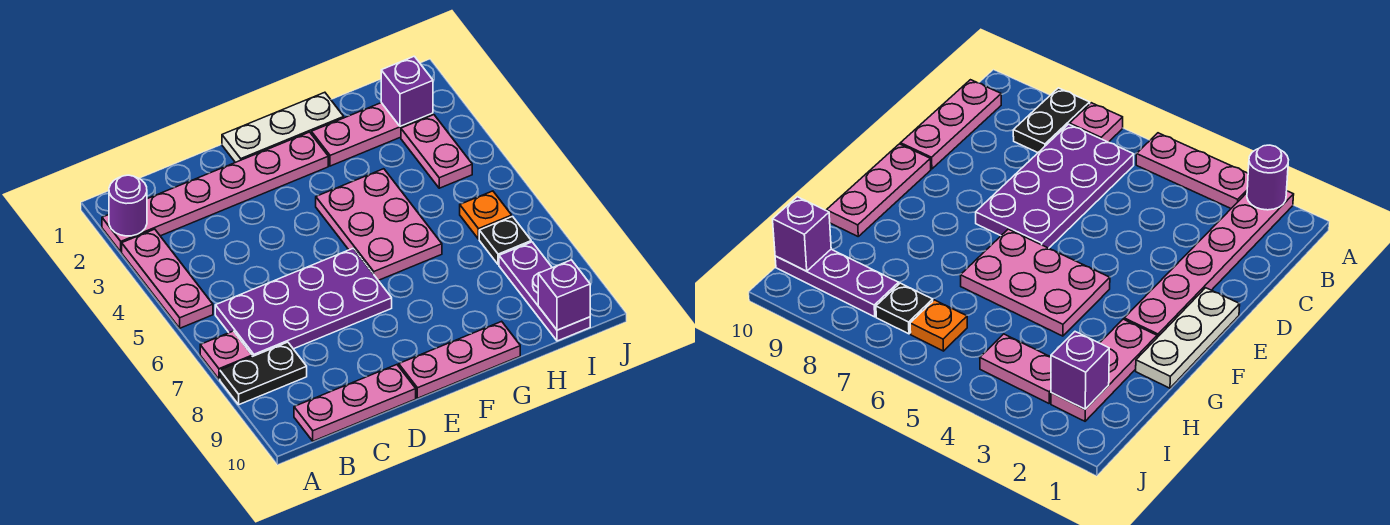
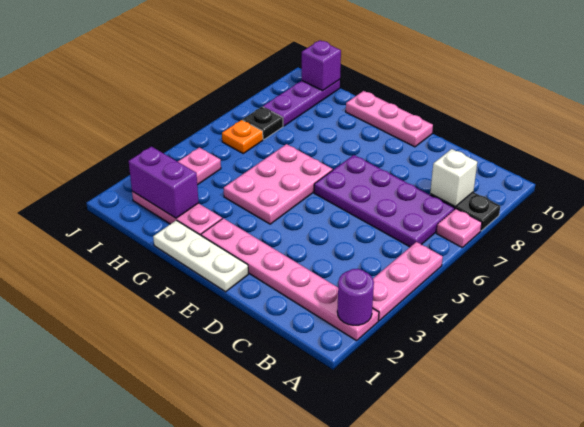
none -> white brick B8 level 2
pink plate B10:D10 level 1 -> none
purple brick I2 level 2 -> purple brick H2:I2 level 2

